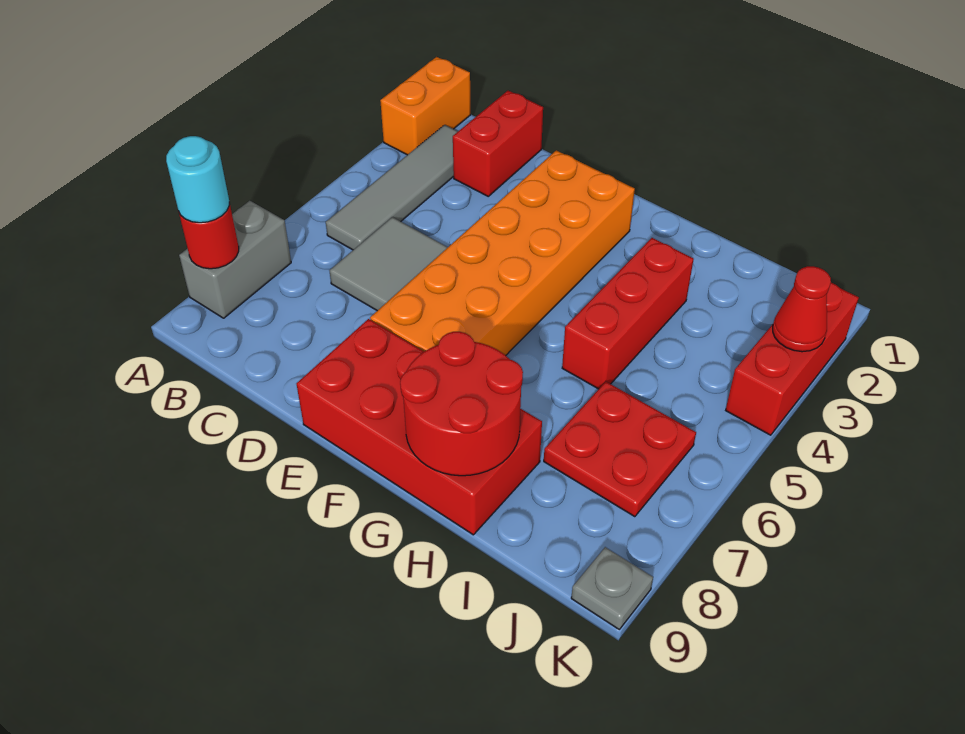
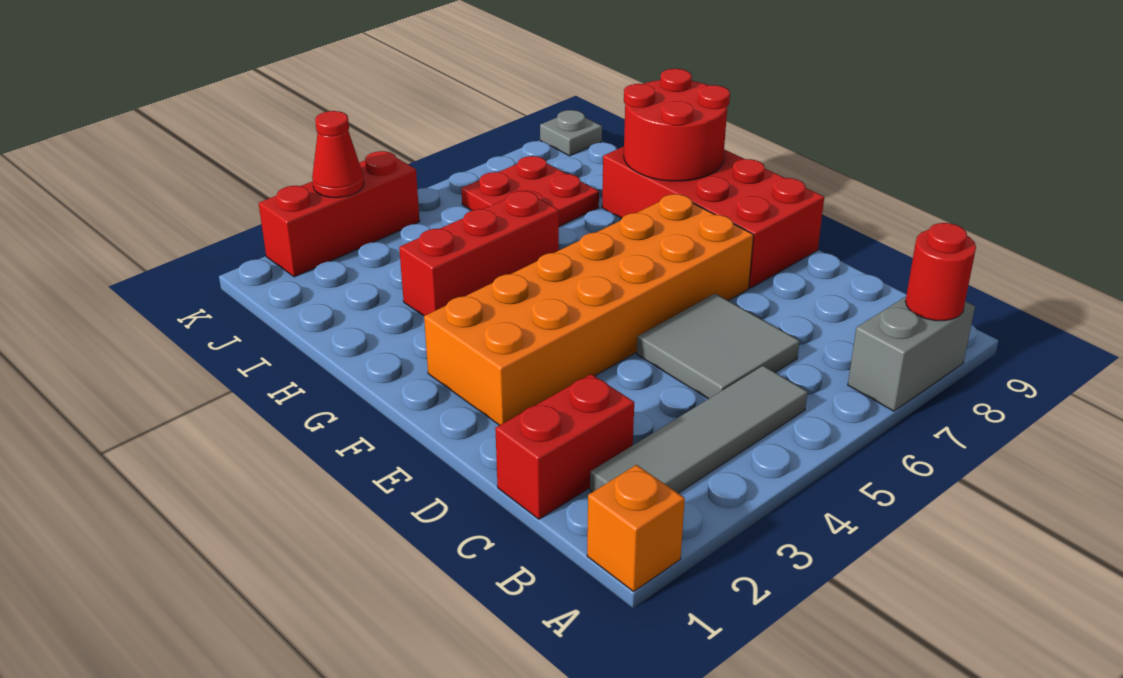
orange brick A1:A2 level 1 -> orange brick A1 level 1
cyan round brick A8 level 3 -> none

